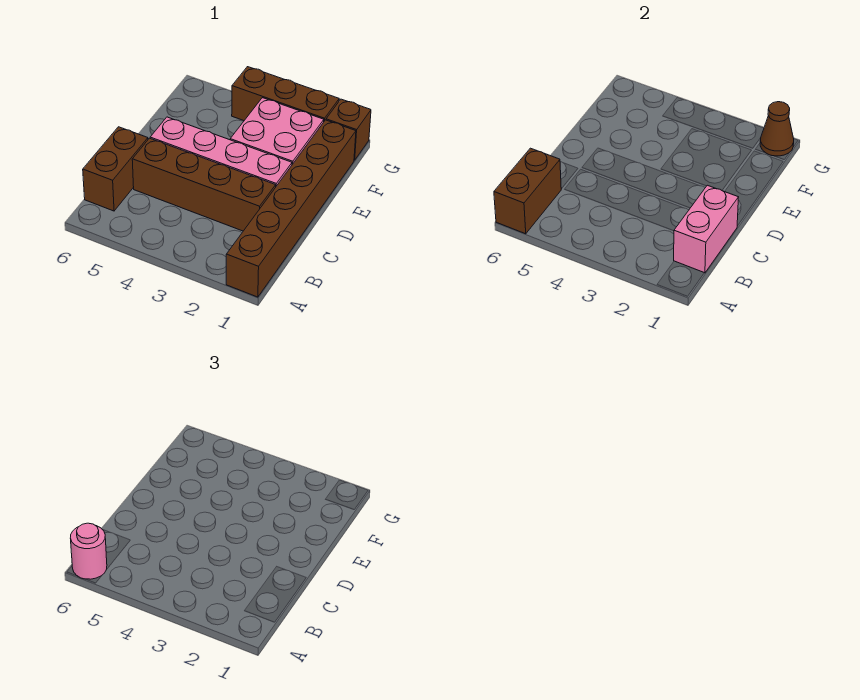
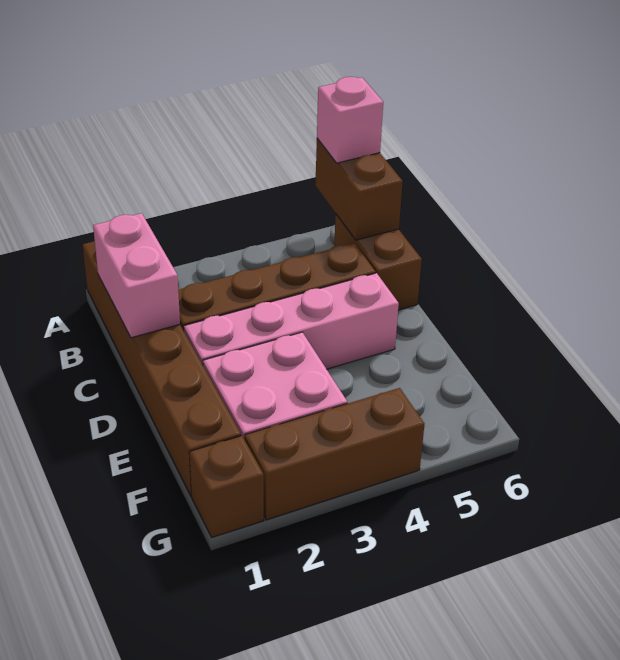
pink round brick A6 level 3 -> pink brick A6 level 3
brown cone G1 level 2 -> none

